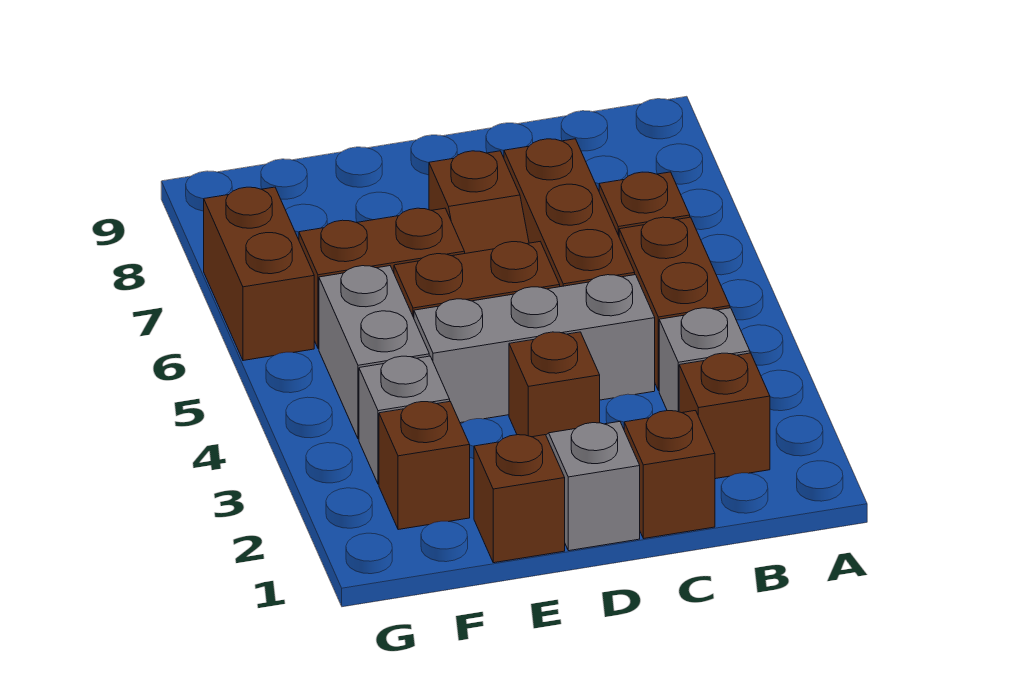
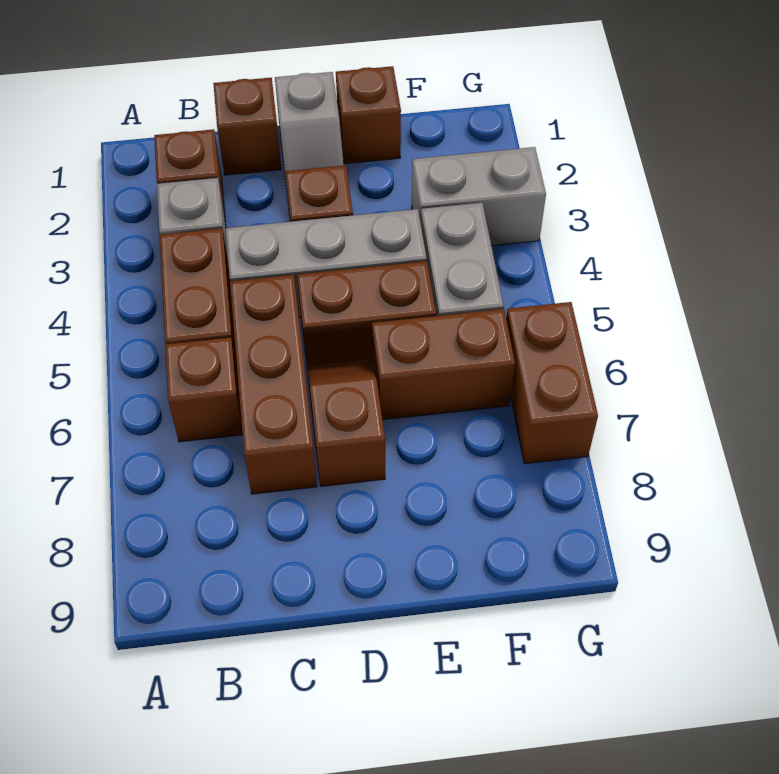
brown brick F2 level 1 -> none
grey brick F3 level 1 -> grey brick F3:G3 level 1

